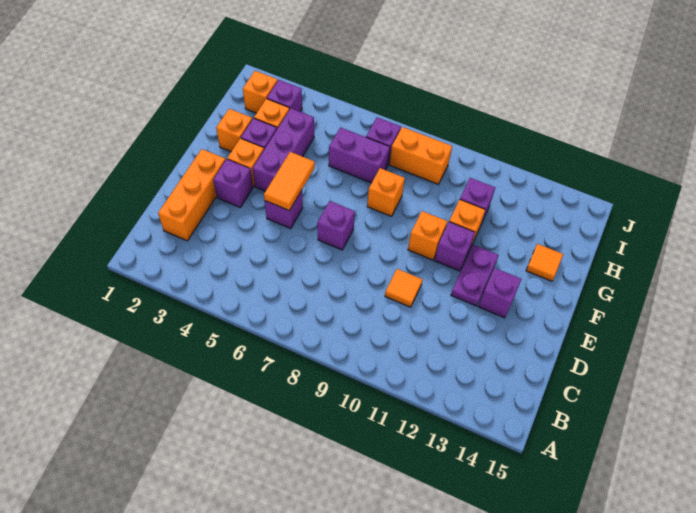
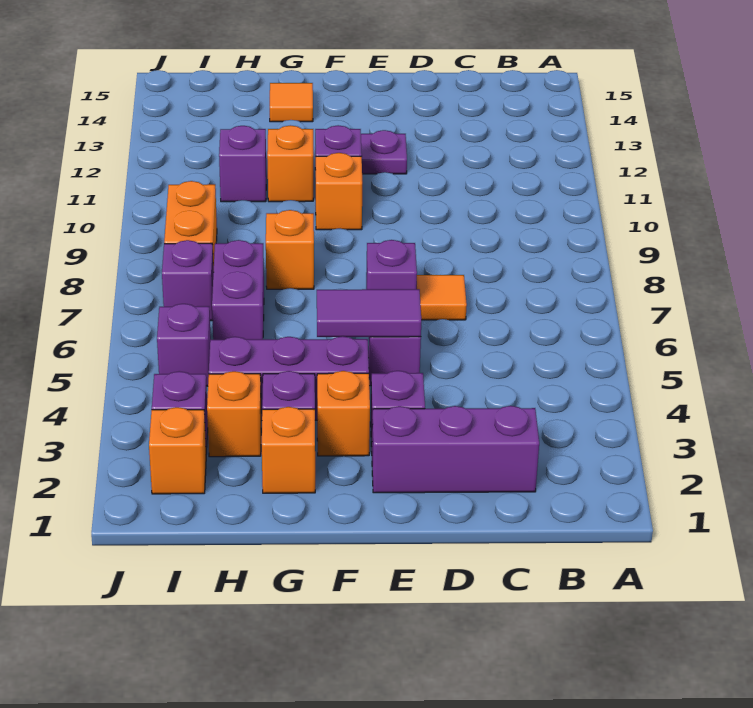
orange brick C2:E2 level 1 -> purple brick C2:E2 level 1
orange tile D10 level 1 -> orange tile D7 level 1
orange tile E5:F5 level 2 -> purple tile E5:F5 level 2
purple brick E13 level 1 -> purple brick I5 level 1

